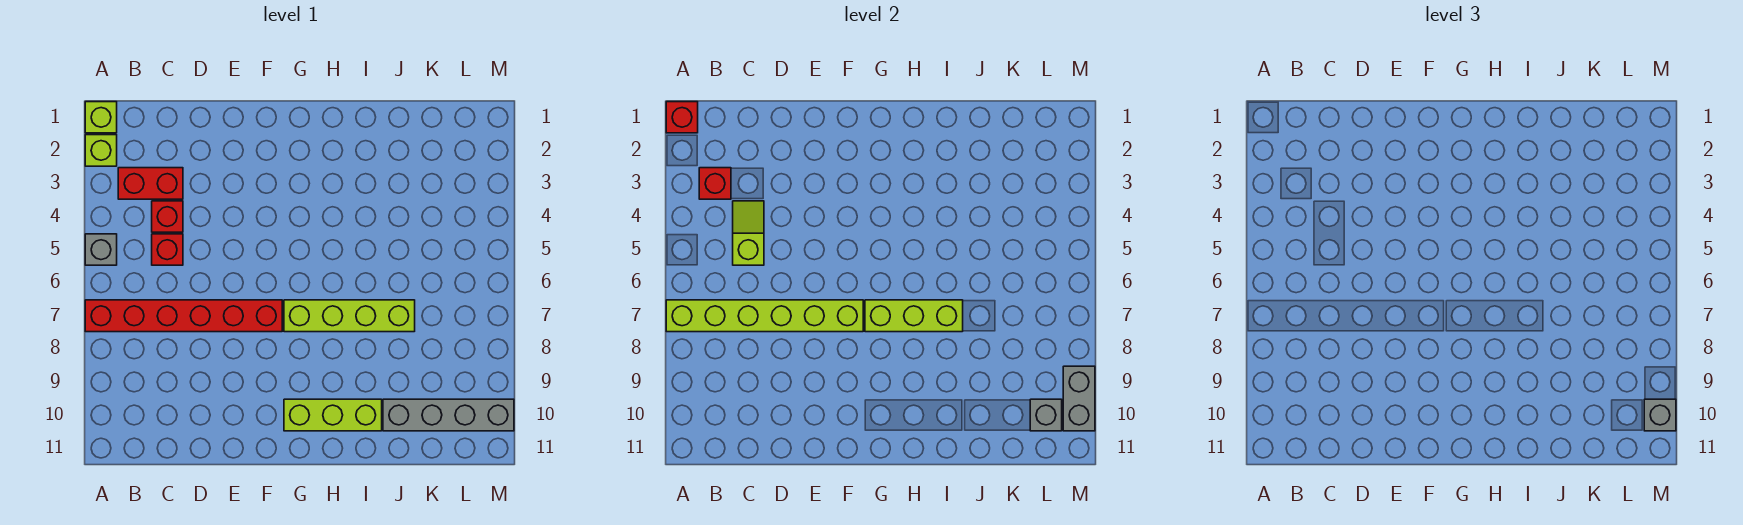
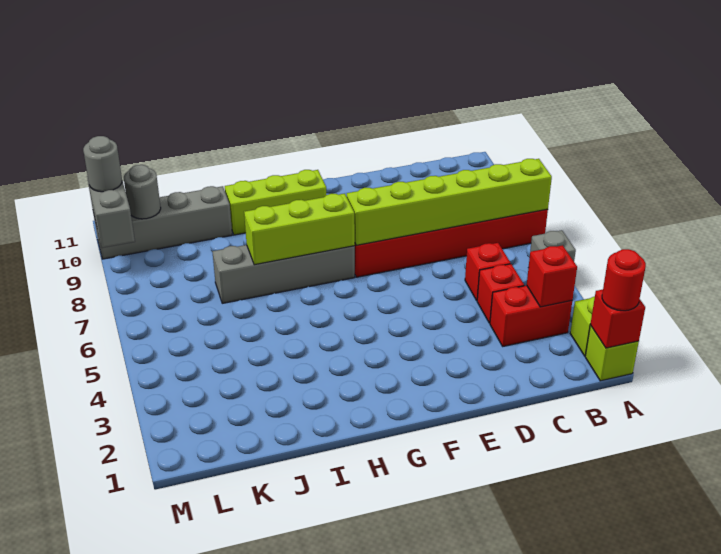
none -> red round brick A1 level 3
lime slope C4:C5 level 2 top 5 -> none
lime brick G7:J7 level 1 -> grey brick G7:J7 level 1
grey brick L10 level 2 -> grey round brick L10 level 2
grey brick M10 level 3 -> grey round brick M10 level 3

